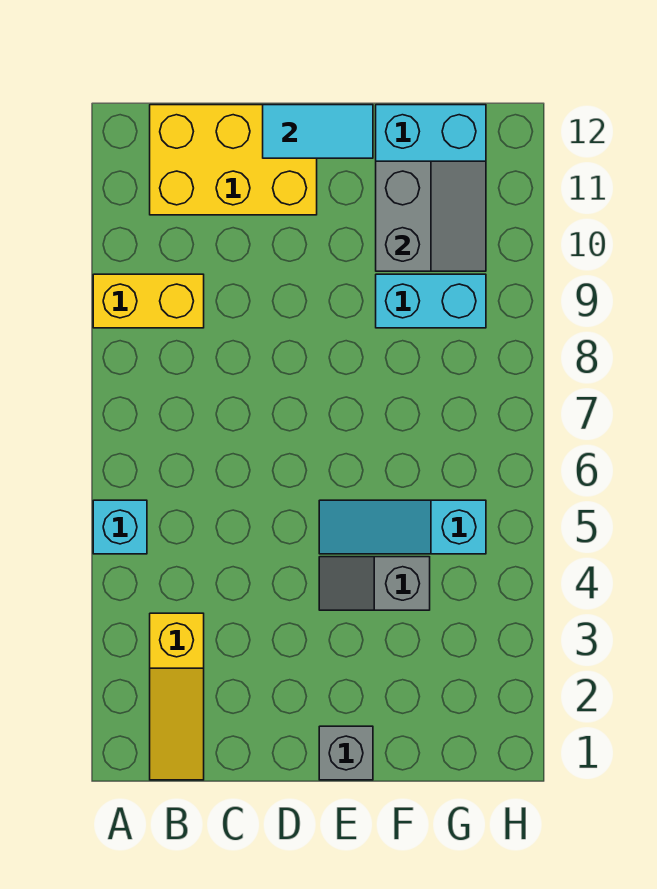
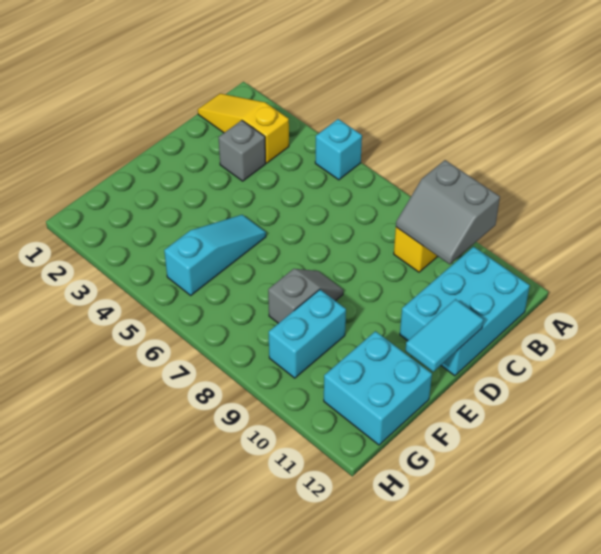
yellow brick B11:D12 level 1 -> cyan brick B11:D12 level 1
grey brick E1 level 1 -> grey brick C3 level 1
grey slope E4:F4 level 1 top F -> grey slope E8:F8 level 1 top F
grey slope F10:G11 level 2 top F -> grey slope A9:B10 level 2 top A

